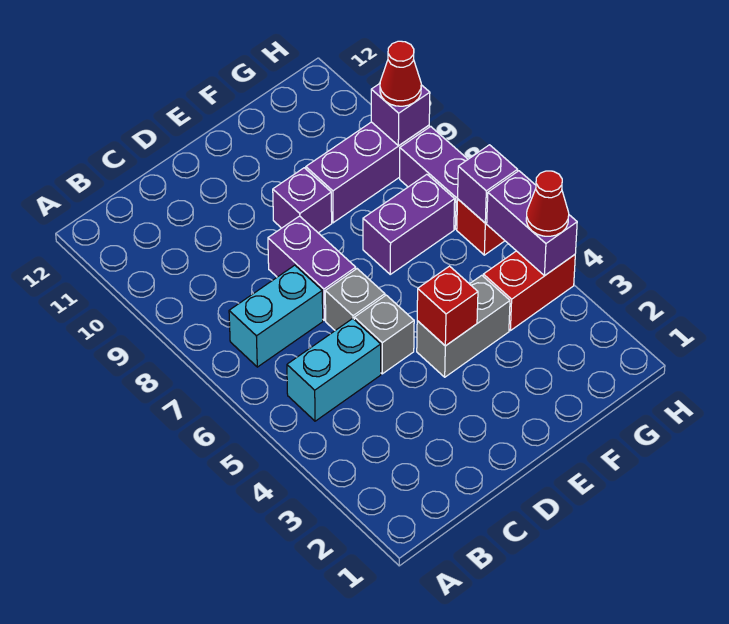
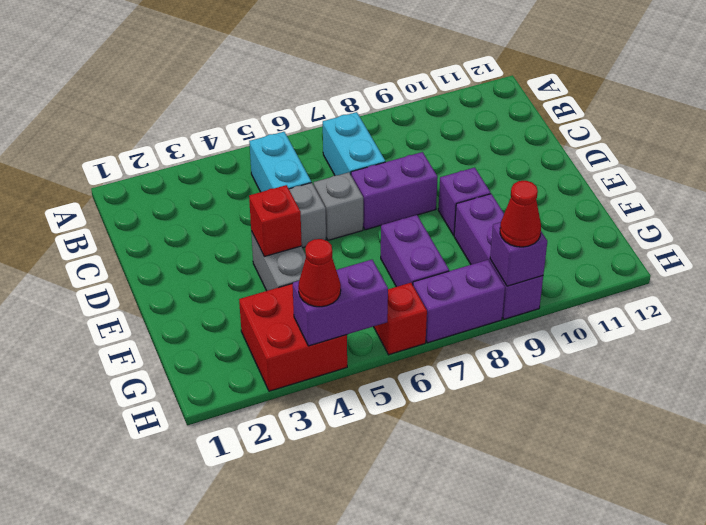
red brick G4:H4 level 1 -> red brick G3:H4 level 1
purple brick H6 level 2 -> none

